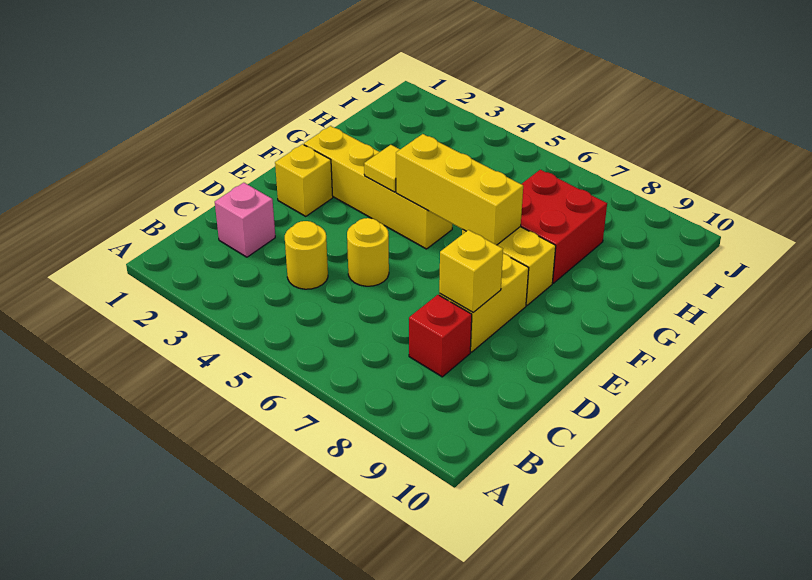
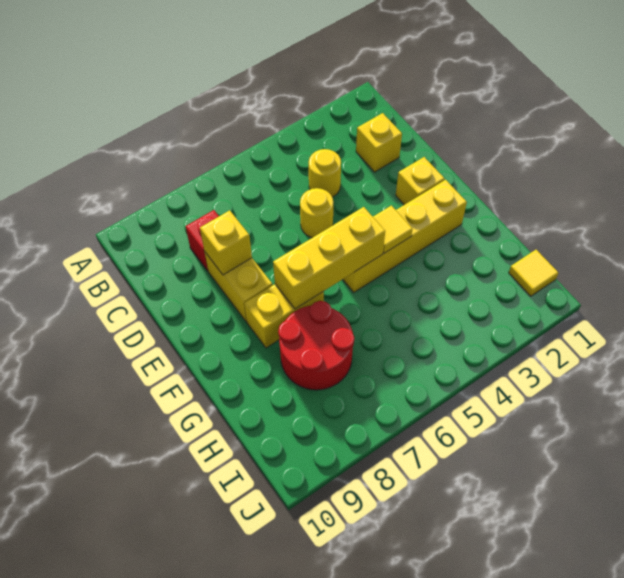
pink brick C2 level 1 -> yellow brick C2 level 1
red brick G7:H8 level 1 -> red round brick G7:H8 level 1
none -> yellow tile I1 level 1

